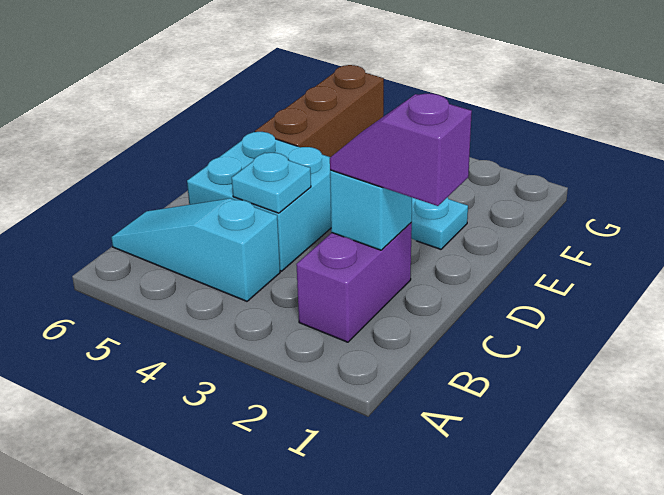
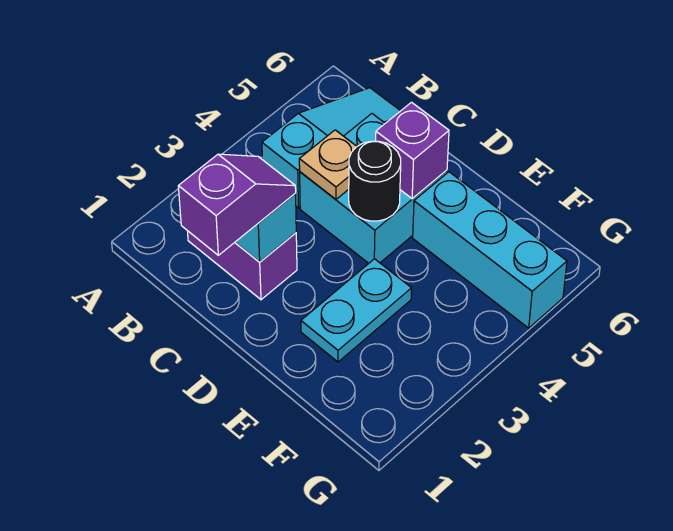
cyan plate C4 level 2 -> tan plate C4 level 2
none -> black round brick D4 level 2
none -> purple brick D5 level 2
brown brick E5:G5 level 1 -> cyan brick E5:G5 level 1

